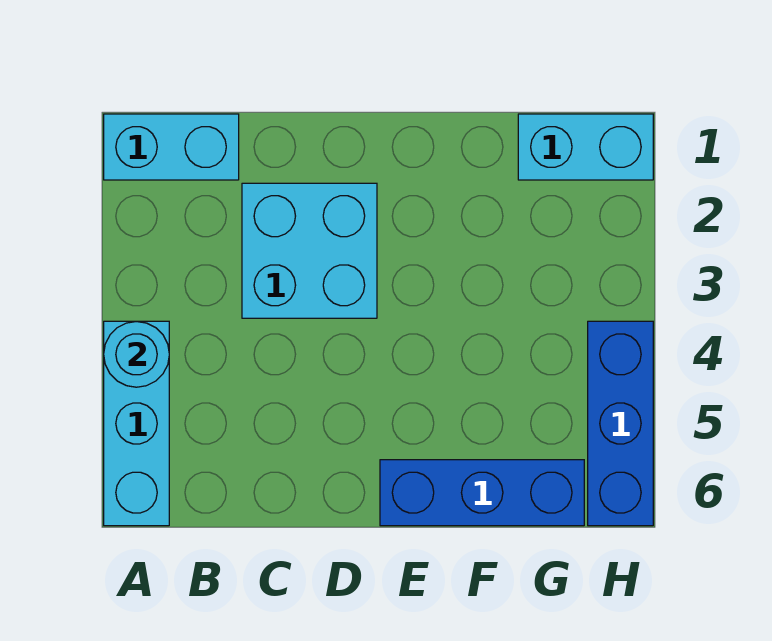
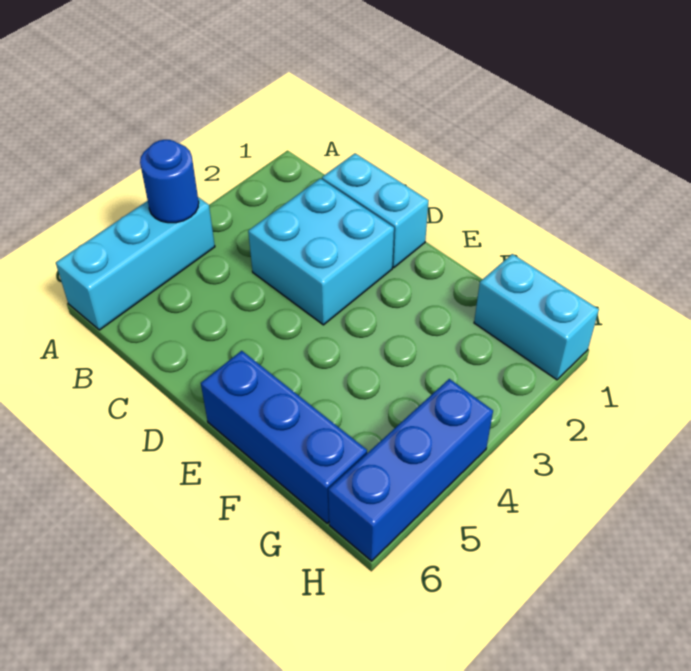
cyan brick A1:B1 level 1 -> cyan brick C1:D1 level 1
cyan round brick A4 level 2 -> blue round brick A4 level 2

